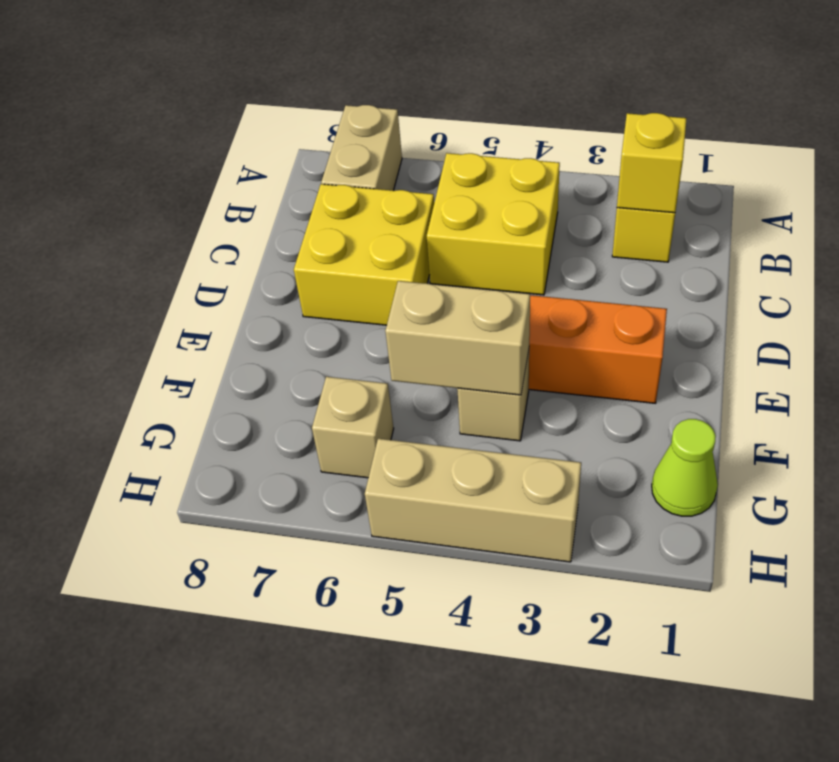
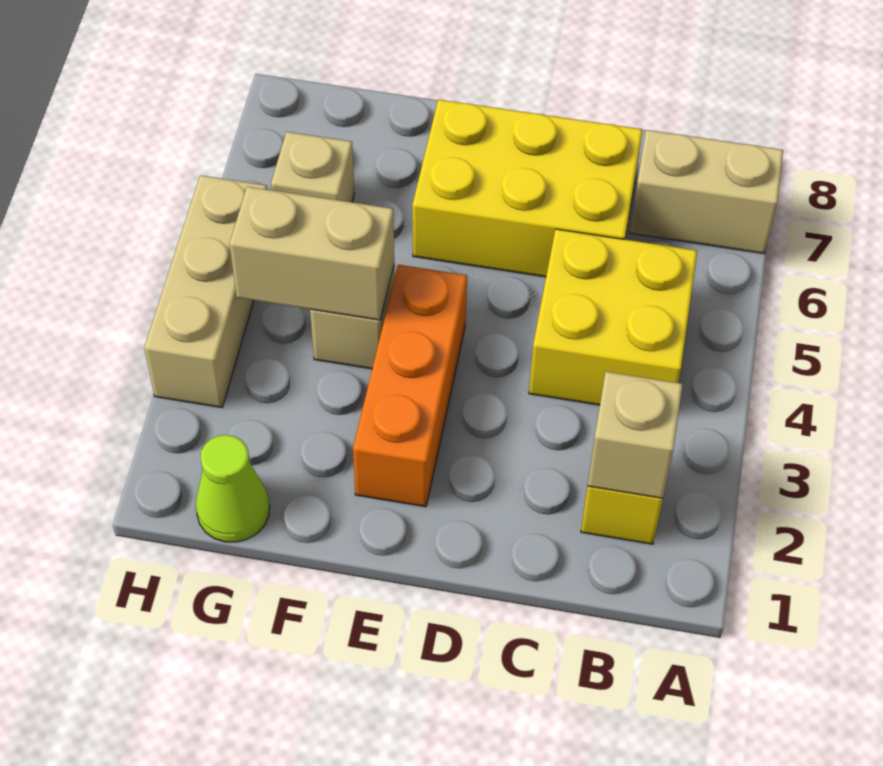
yellow brick B2 level 2 -> tan brick B2 level 2
yellow brick C6:D7 level 1 -> yellow brick C6:E7 level 1
tan brick F4:F5 level 2 -> tan brick F4:G4 level 2

